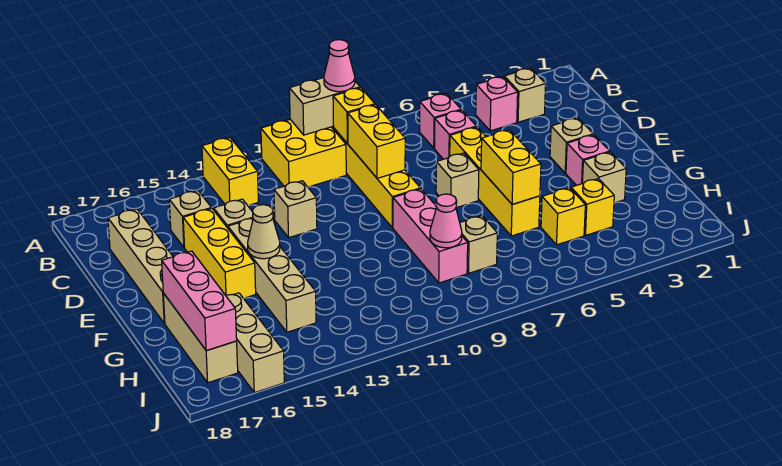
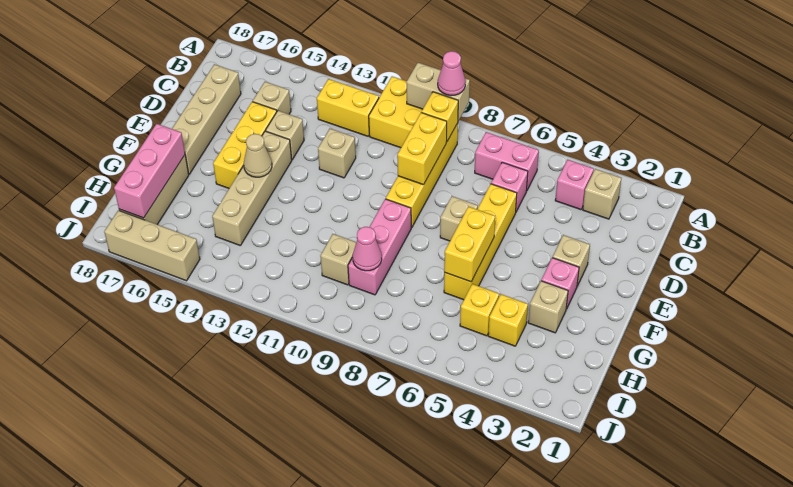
yellow brick A13:B13 level 1 -> yellow brick B12:B13 level 1
pink brick B6 level 1 -> pink brick B6:B7 level 1
tan brick H8 level 1 -> tan brick H10 level 1
tan brick H16:J16 level 1 -> tan brick J15:J17 level 1

